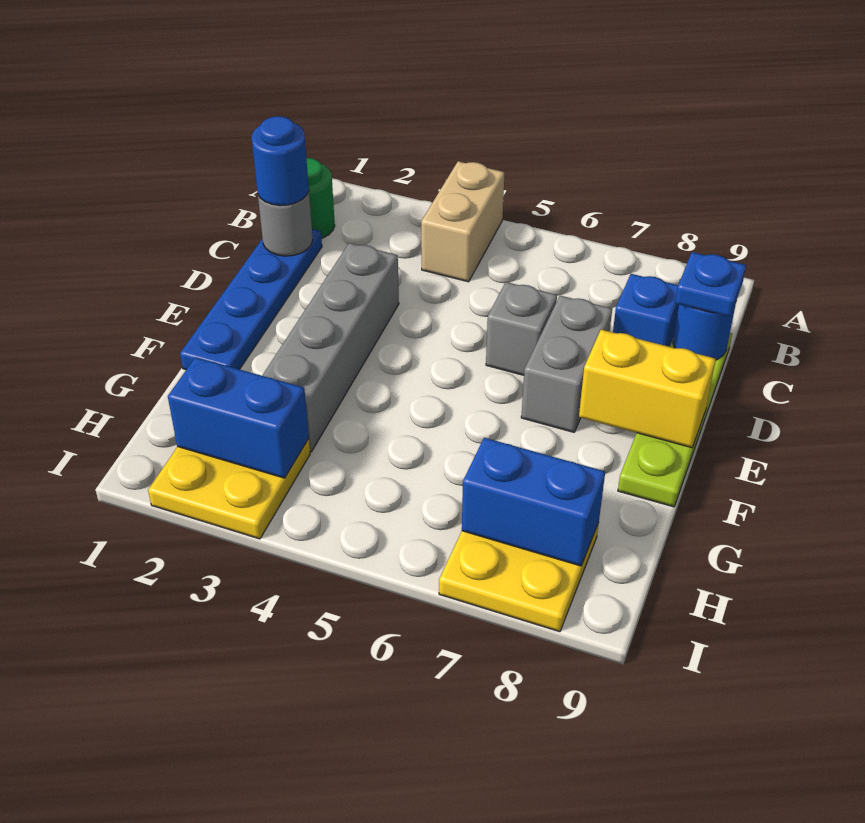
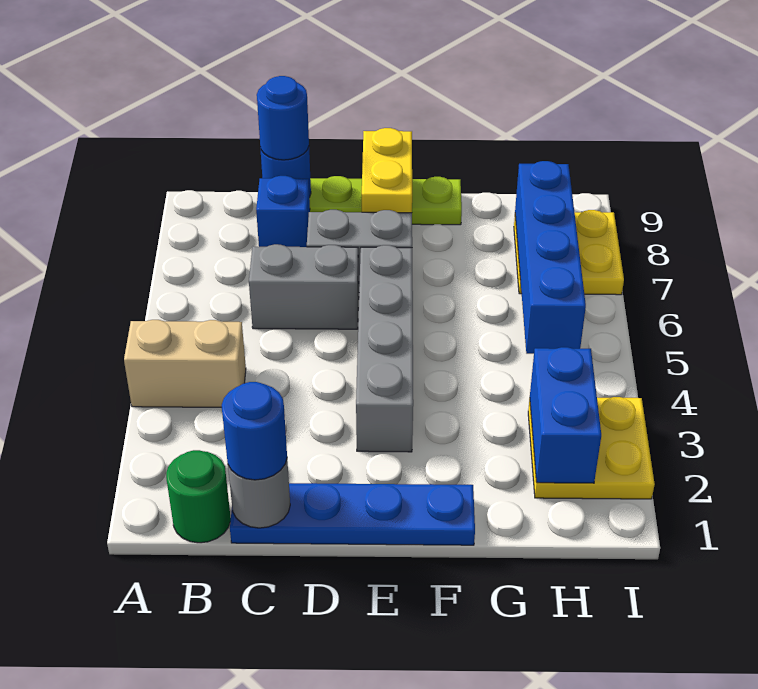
blue plate C9 level 3 -> blue round brick C9 level 3
grey brick D3:G3 level 1 -> grey brick E3:E6 level 1
grey brick D6 level 1 -> grey brick C6:D6 level 1
blue brick H7:H8 level 2 -> blue brick H5:H8 level 2

